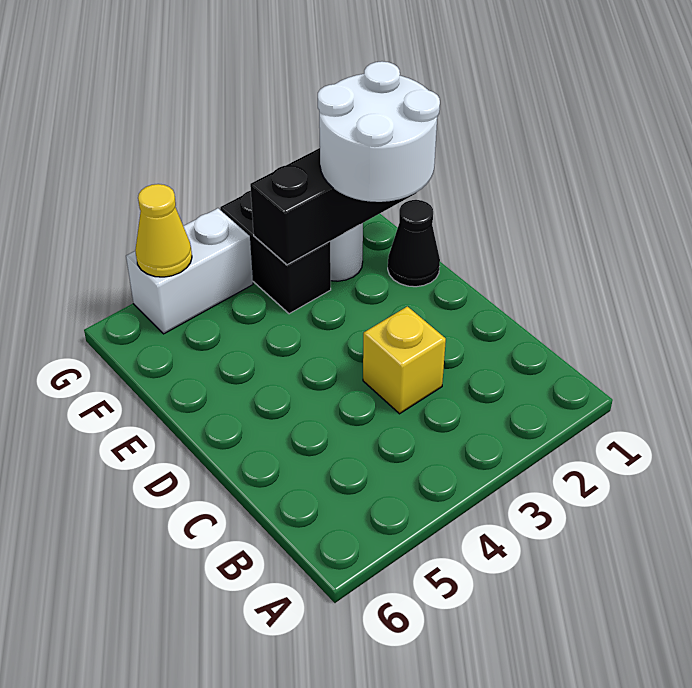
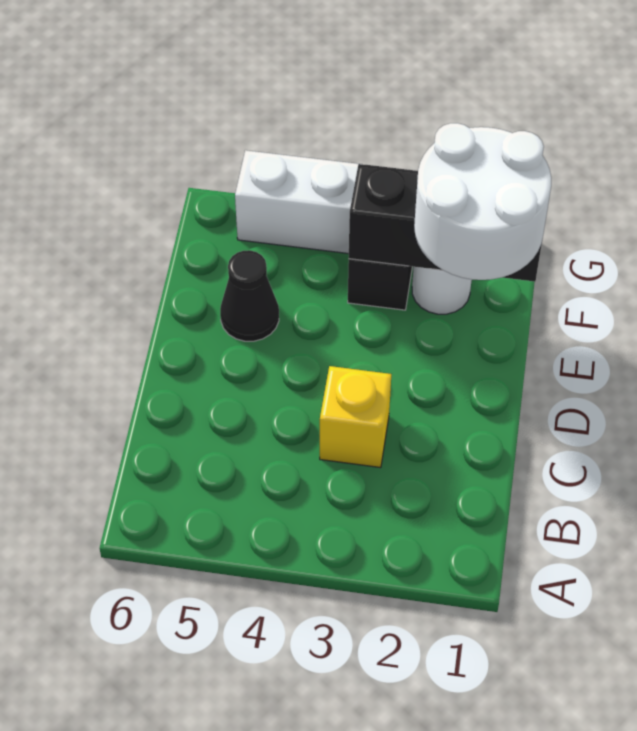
black cone E1 level 1 -> black cone E5 level 1
yellow cone G5 level 2 -> none

